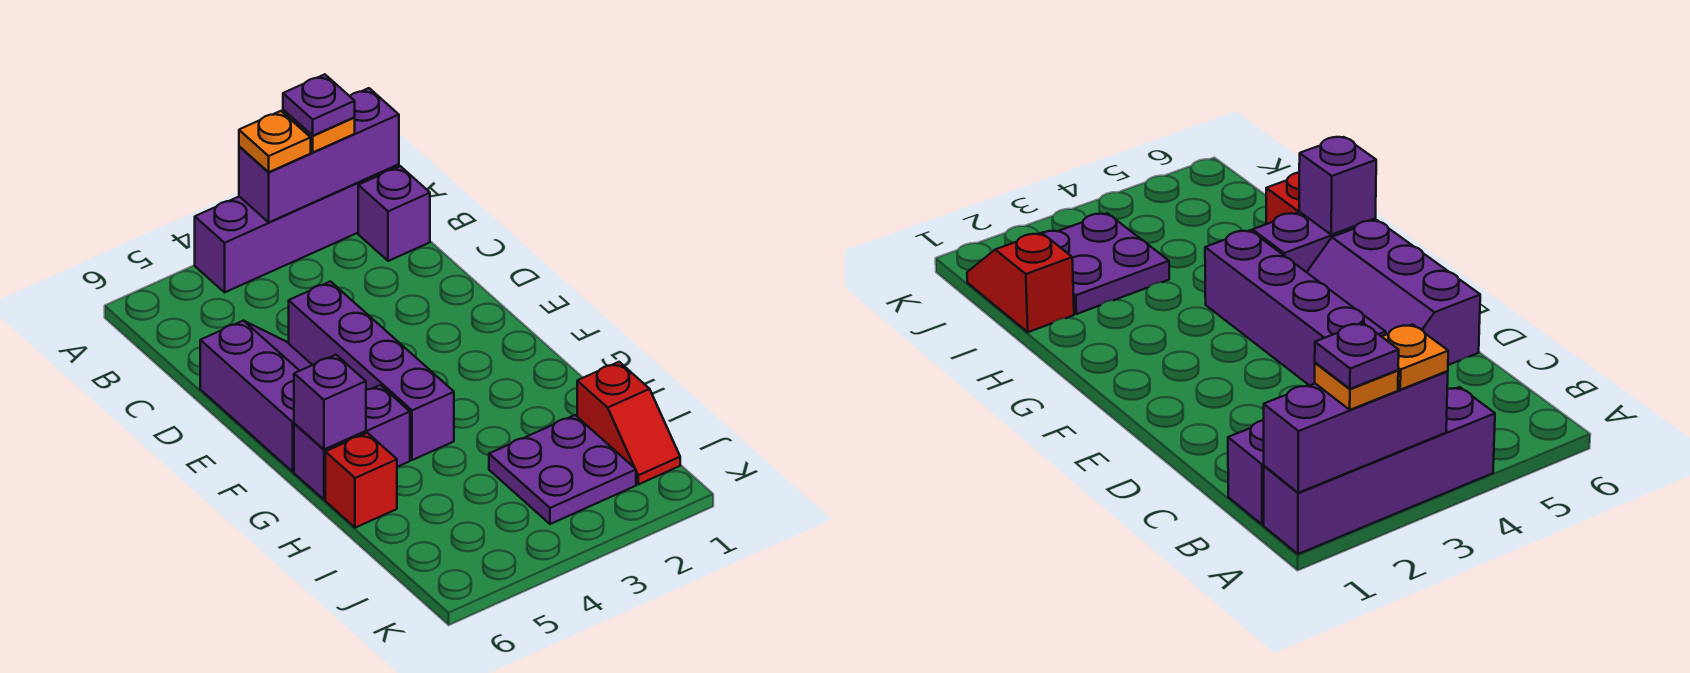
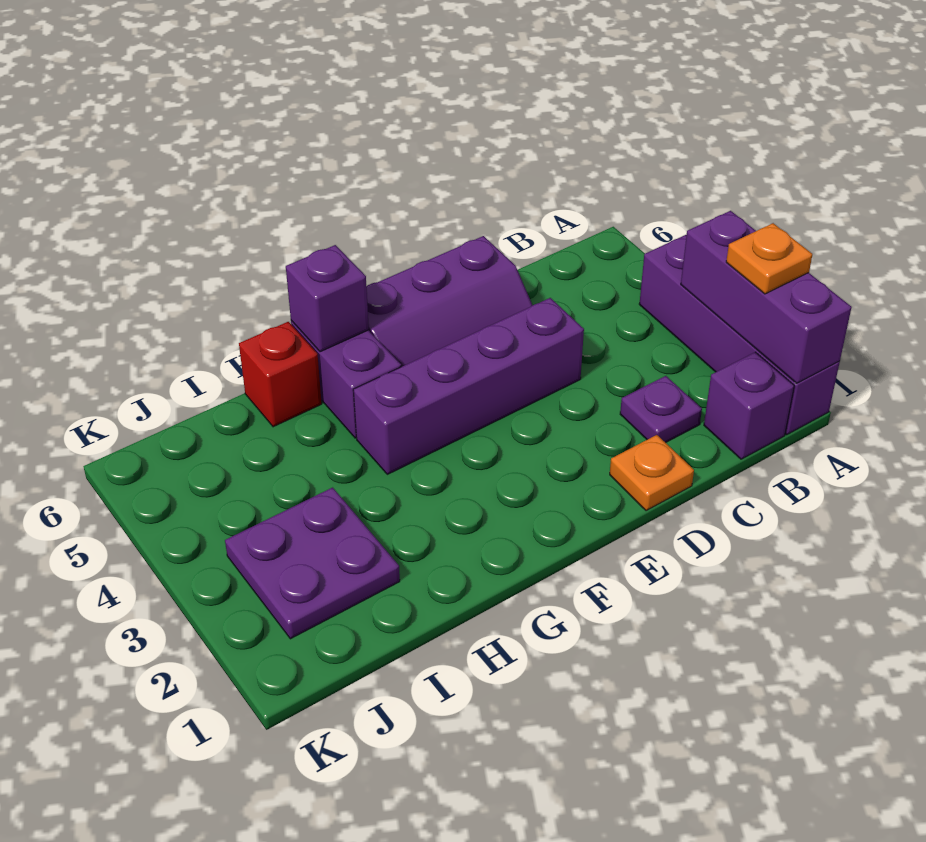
purple plate A2 level 4 -> purple plate C2 level 1
orange plate A3 level 3 -> orange plate D1 level 1
red slope I1:J1 level 1 top I -> none

